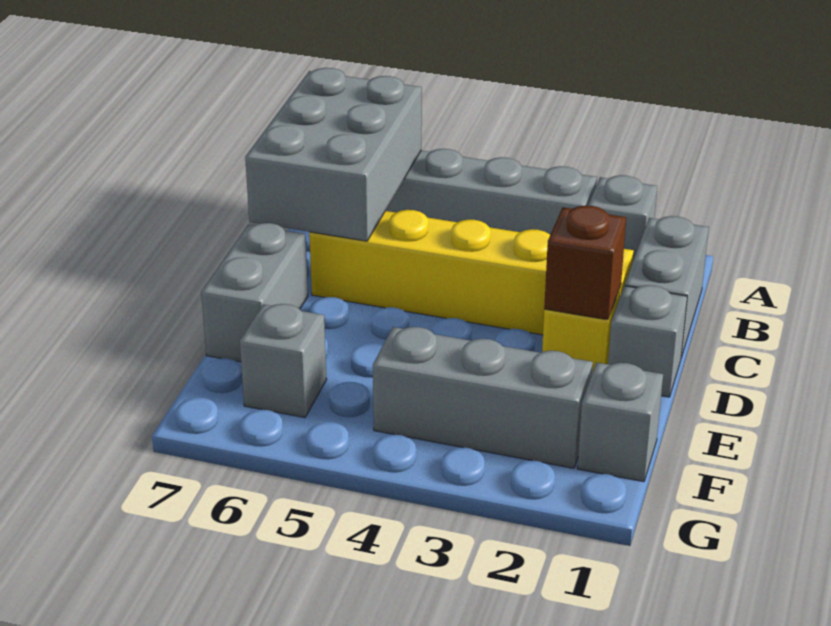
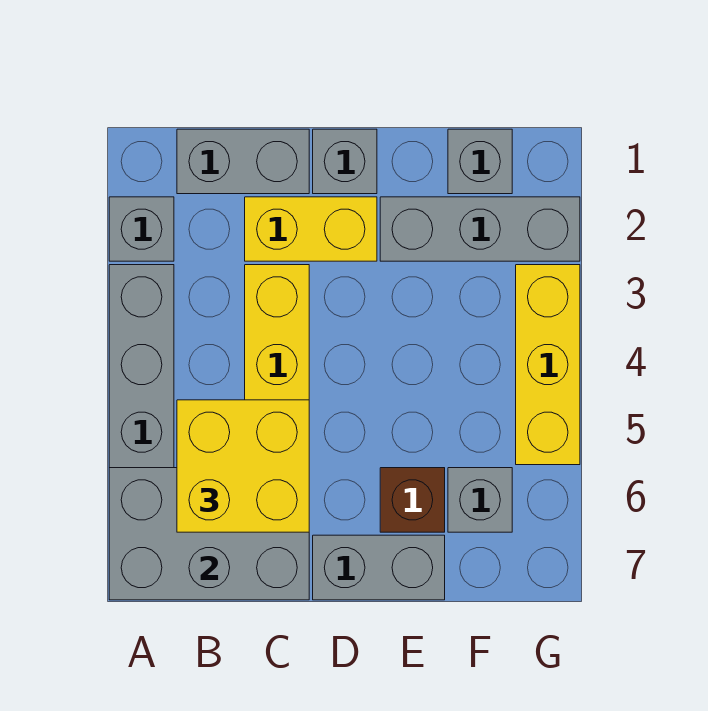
none -> yellow brick B5:C6 level 3
brown brick D2 level 2 -> brown brick E6 level 1
grey brick F2:F4 level 1 -> grey brick E2:G2 level 1
none -> yellow brick G3:G5 level 1

